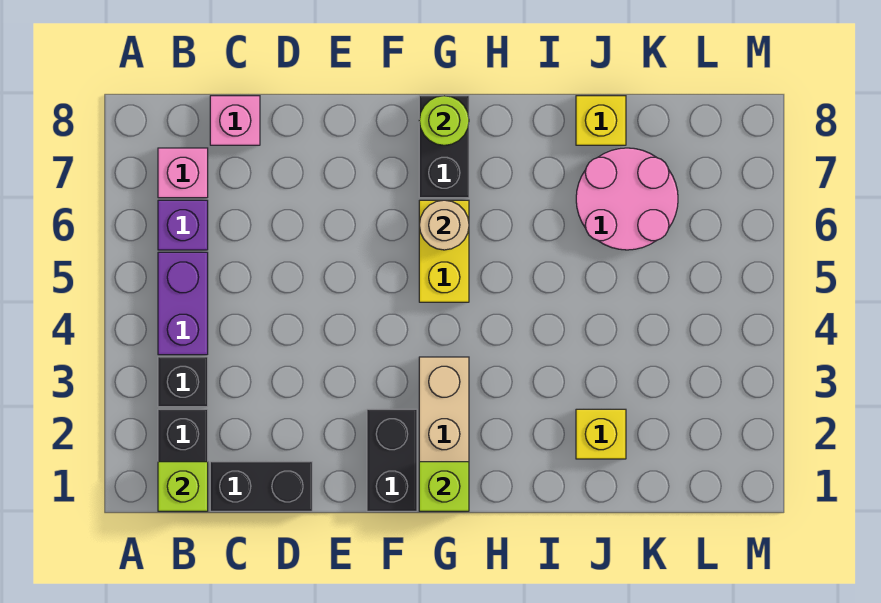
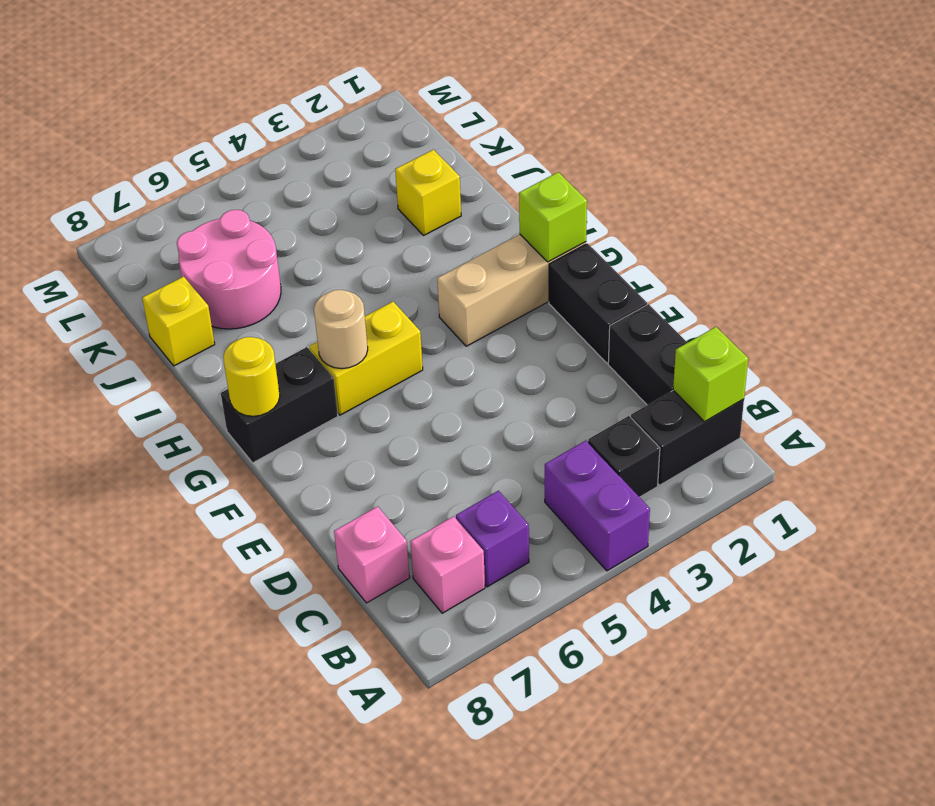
purple brick B4:B5 level 1 -> purple brick A4:B4 level 1
black brick F1:F2 level 1 -> black brick E1:F1 level 1
lime round brick G8 level 2 -> yellow round brick G8 level 2

